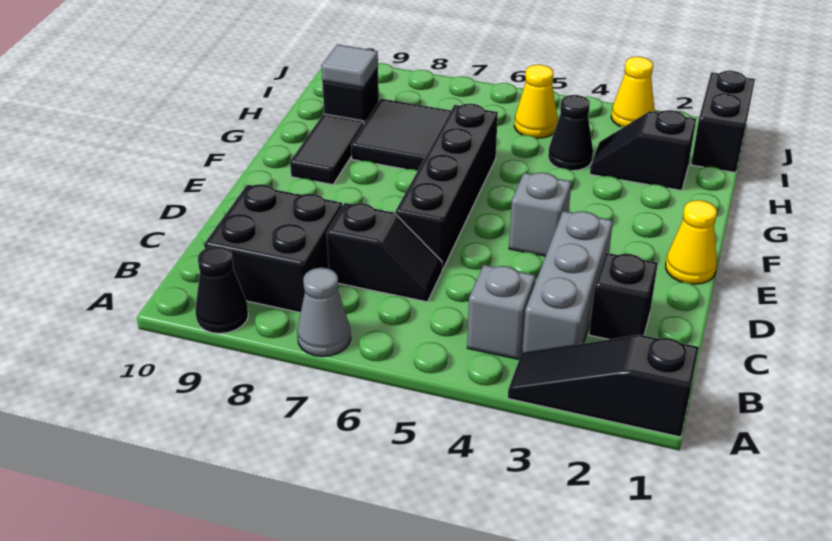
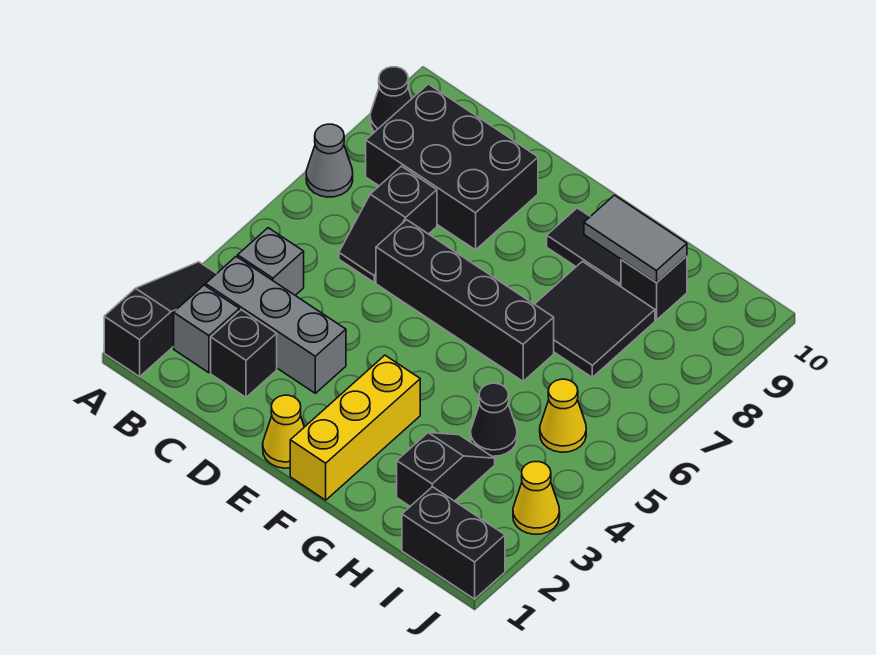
black brick B8:C9 level 1 -> black brick B8:D9 level 1
grey brick E4 level 1 -> grey brick B2 level 1
none -> yellow brick F1:F3 level 1
grey tile H9 level 2 -> grey tile G9:H9 level 2

